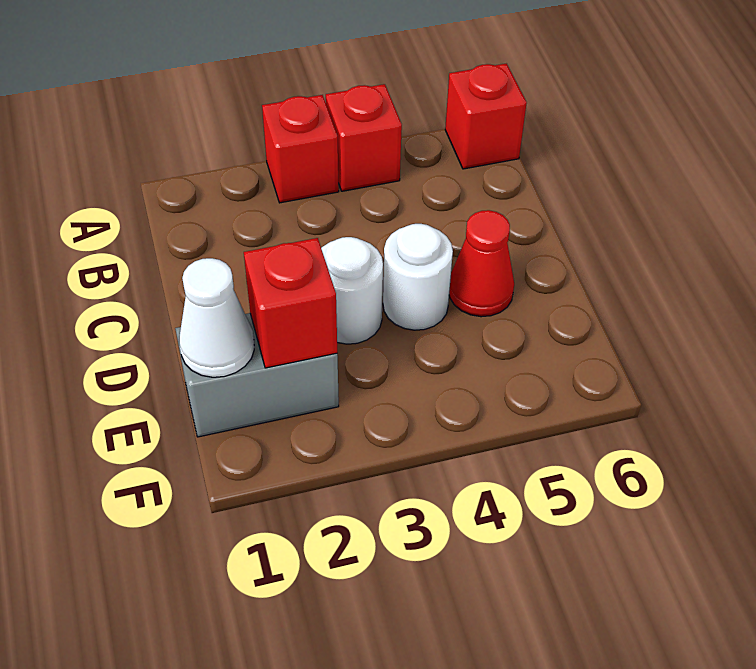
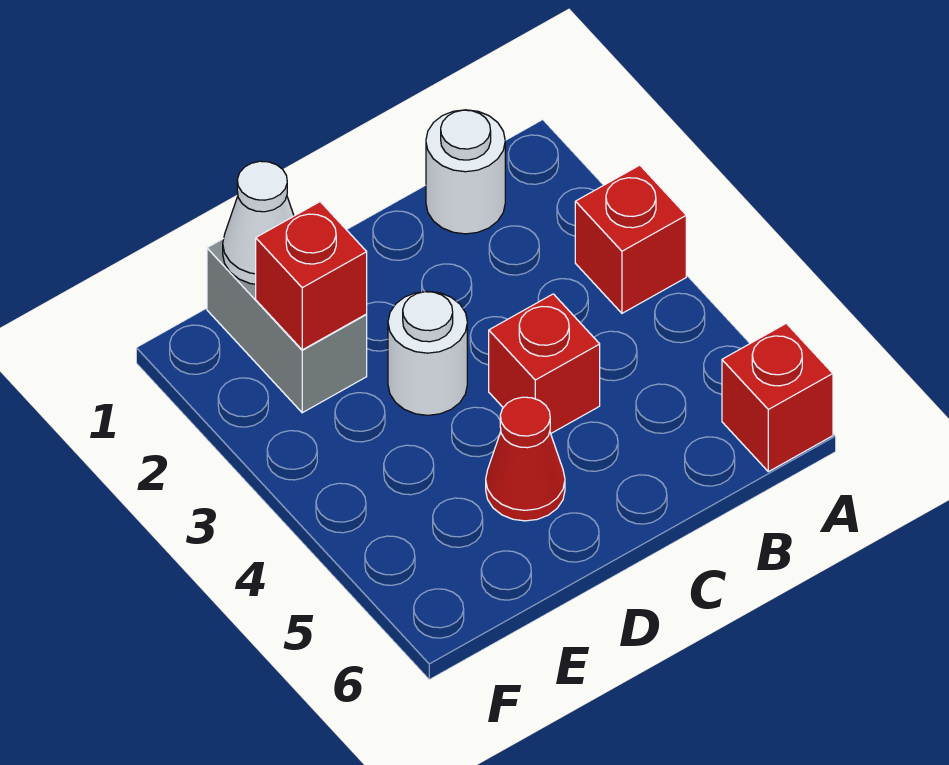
red brick A4 level 1 -> red brick C4 level 1
white round brick D4 level 1 -> white round brick B1 level 1

